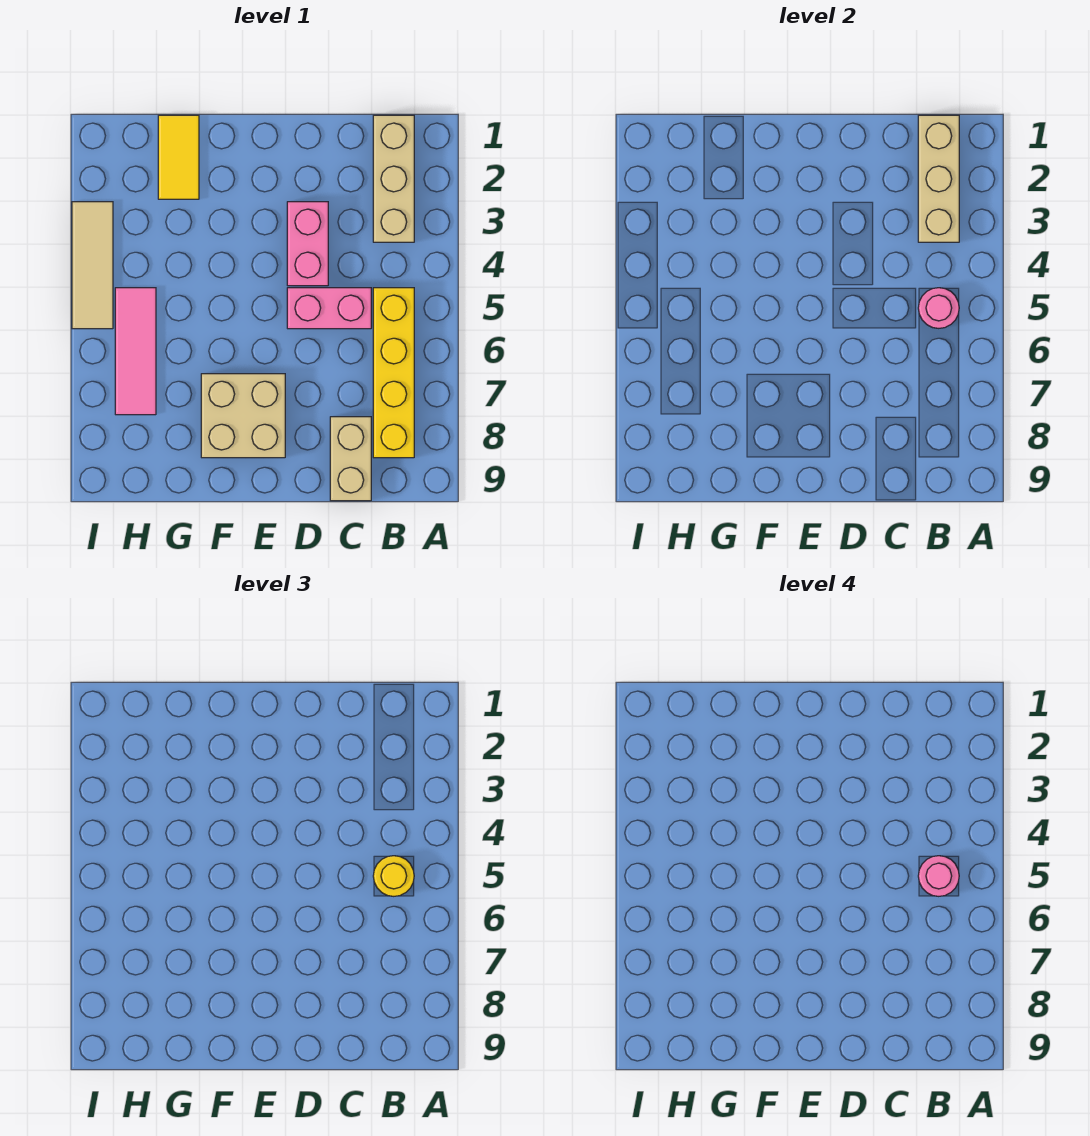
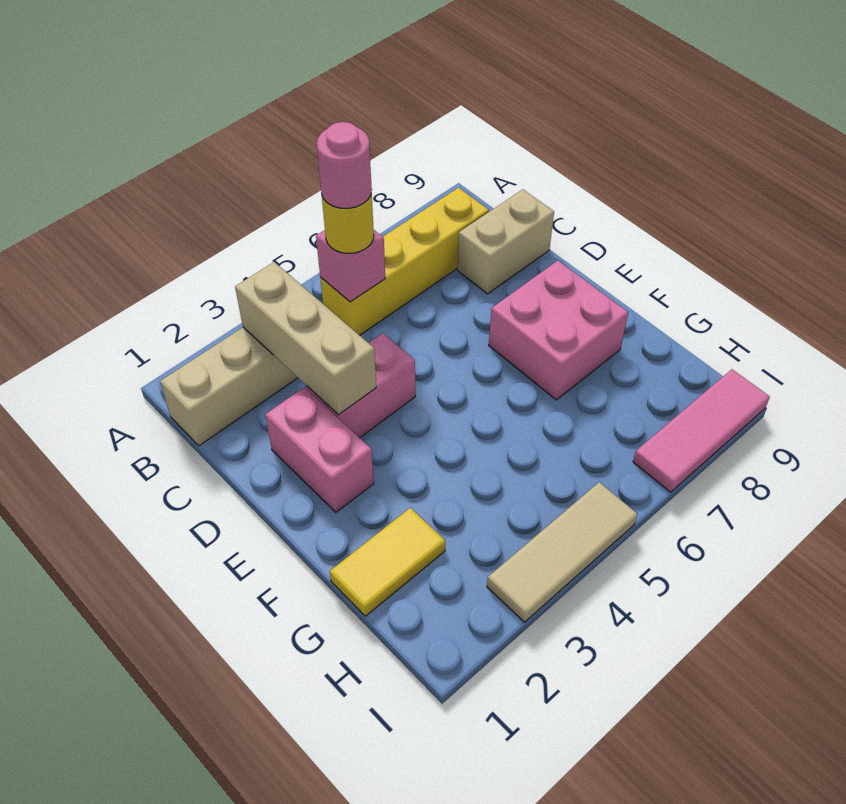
tan brick B1:B3 level 2 -> tan brick B3:D3 level 2
pink round brick B5 level 2 -> pink brick B5 level 2
pink brick C5:D5 level 1 -> pink brick D2:E2 level 1
tan brick E7:F8 level 1 -> pink brick E7:F8 level 1
pink tile H5:H7 level 1 -> pink tile I7:I9 level 1

